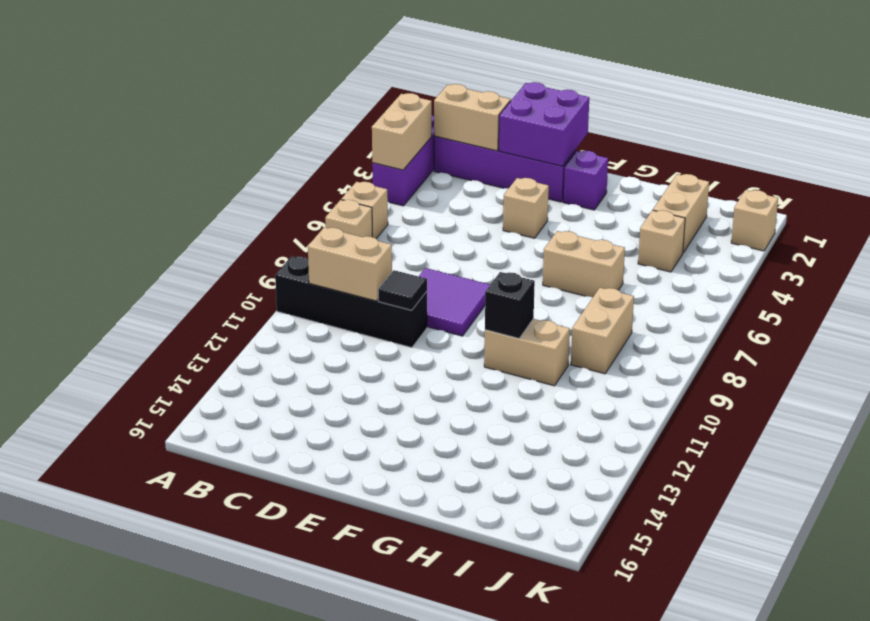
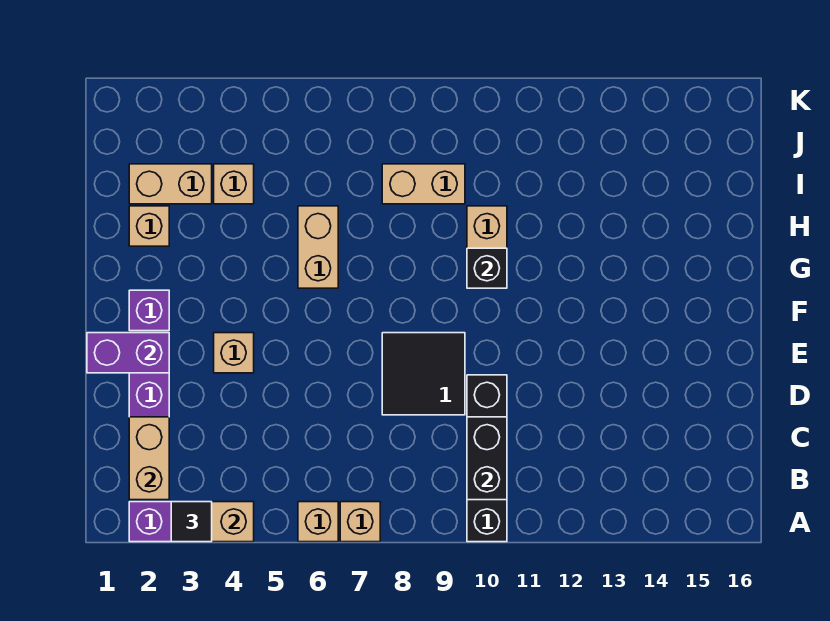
tan brick B10:C10 level 2 -> black brick B10:C10 level 2
purple brick D1:E2 level 2 -> purple brick E1:E2 level 2
purple tile D8:E9 level 1 -> black tile D8:E9 level 1
black tile D10 level 2 -> black tile A3 level 3
tan brick K2 level 1 -> tan brick H2 level 1

